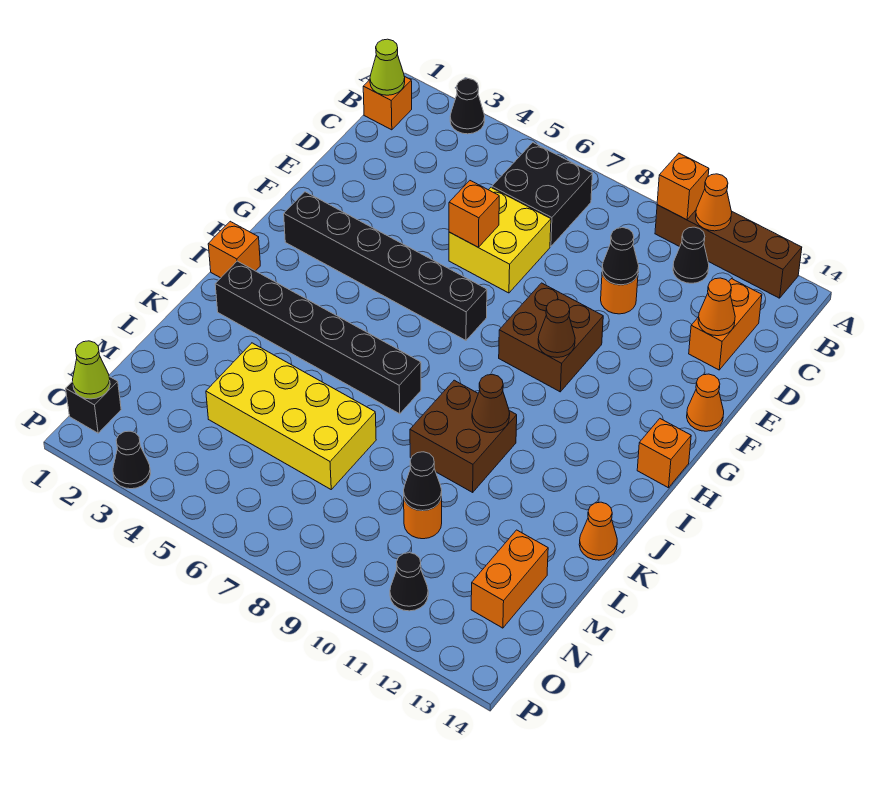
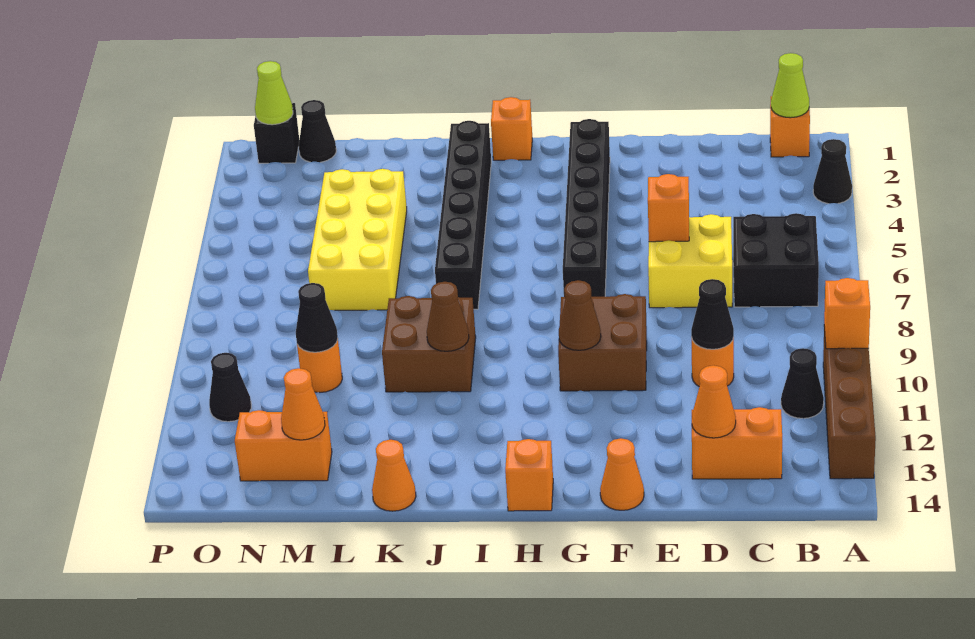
orange cone A11 level 2 -> orange cone M13 level 2
black cone P3 level 1 -> black cone N1 level 1

